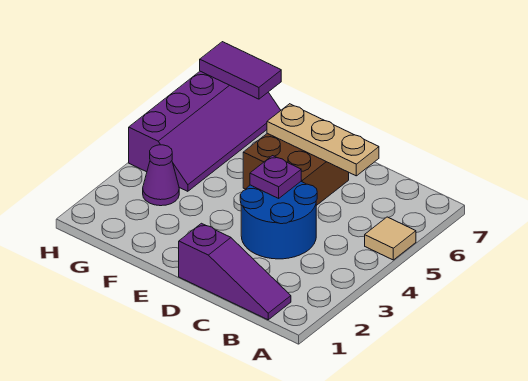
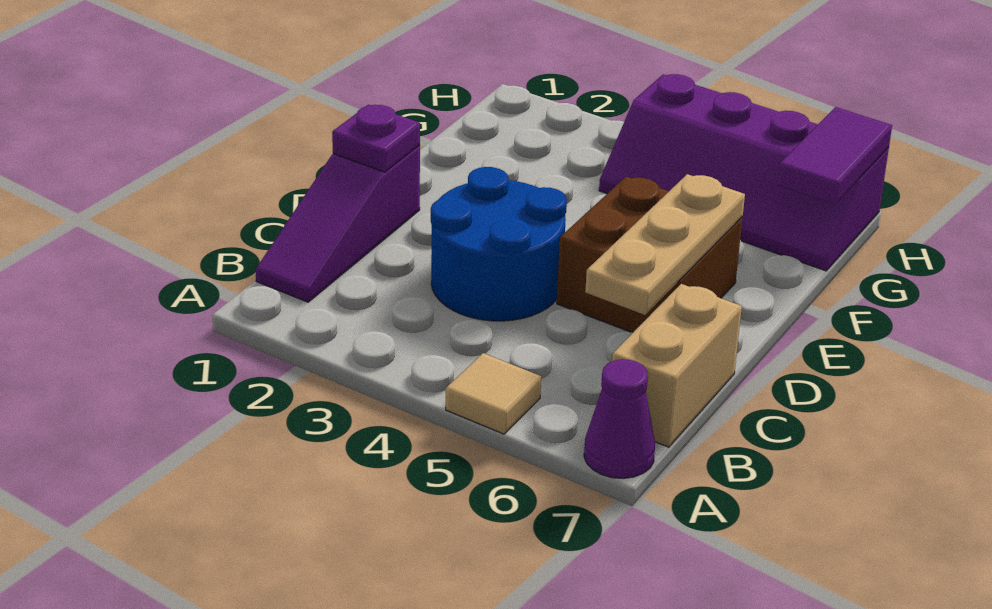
none -> tan brick B7:C7 level 1
purple plate D4 level 2 -> purple plate D1 level 2
purple cone G3 level 1 -> purple cone A7 level 1

